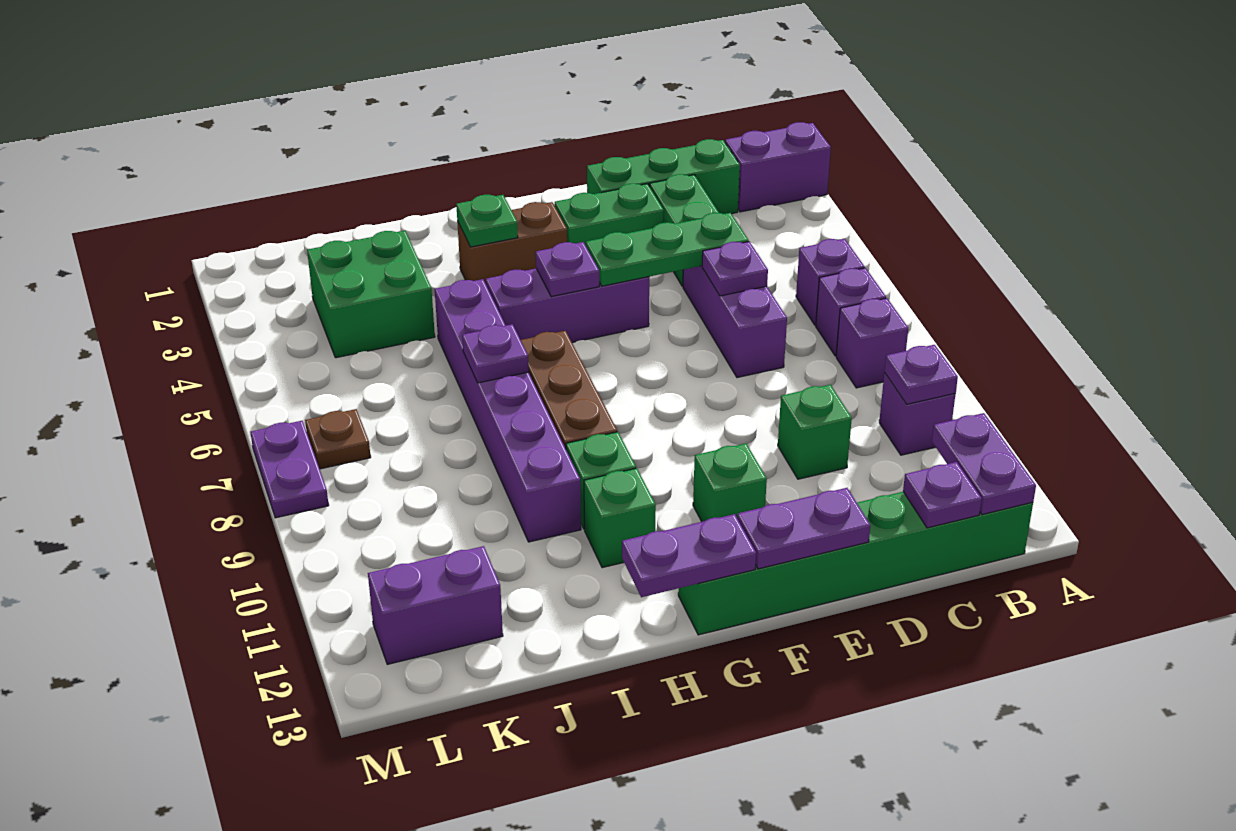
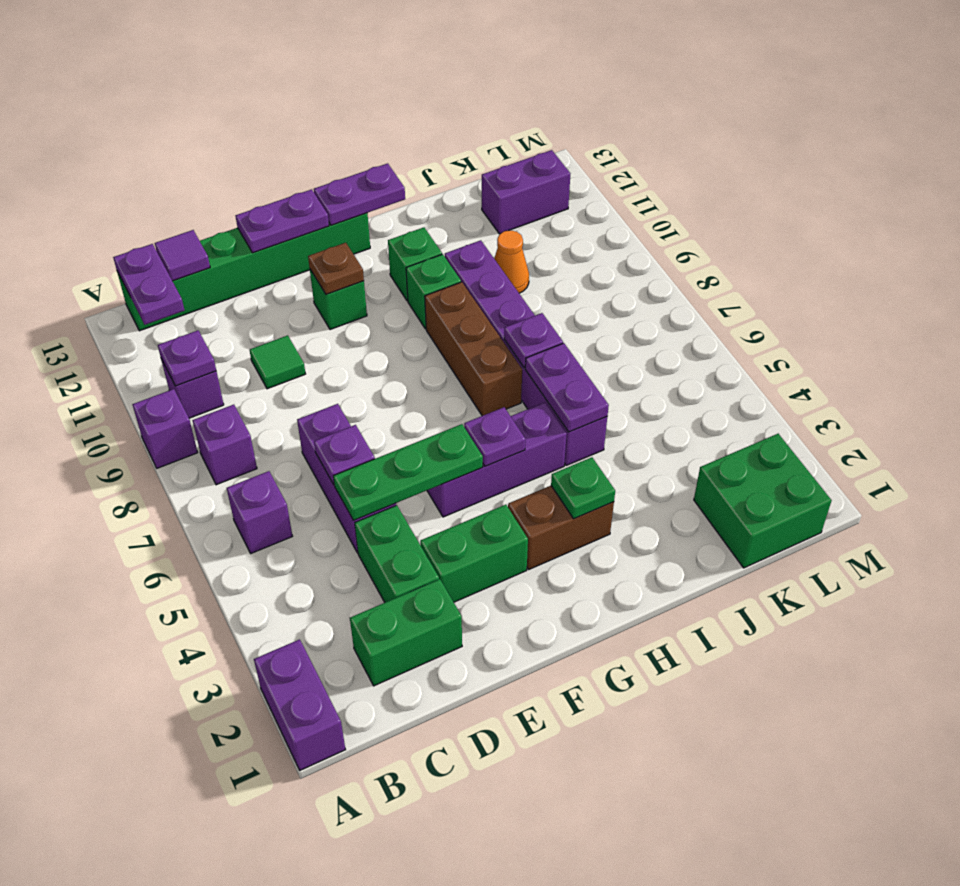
purple brick A2:B2 level 1 -> purple brick A1:A2 level 1
purple brick B7 level 1 -> purple brick A9 level 1
green brick C2:E2 level 1 -> green brick C2:D2 level 1
purple plate C13 level 2 -> purple tile C13 level 2
green brick D10 level 1 -> green tile D10 level 1
green brick J3:K4 level 1 -> green brick K1:L2 level 1
none -> orange cone J10 level 1
brown plate L7 level 1 -> brown plate F11 level 2
purple plate M7:M8 level 1 -> purple plate I5:I6 level 2

